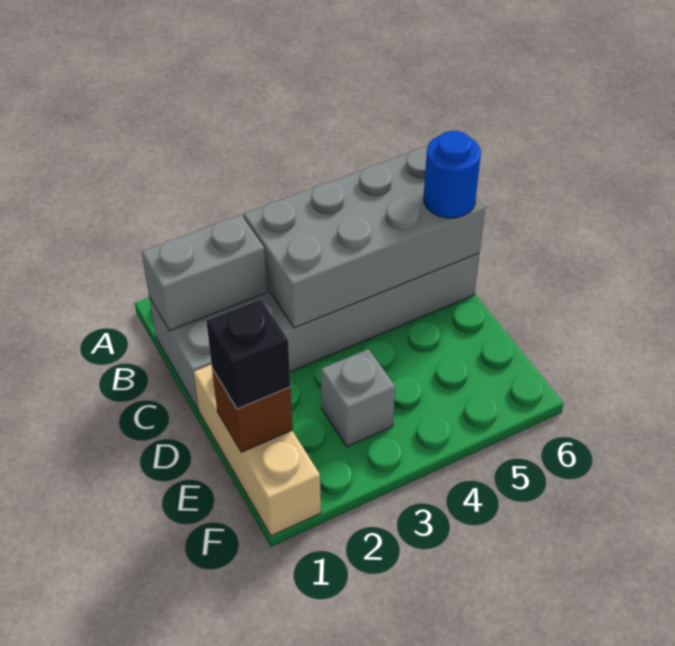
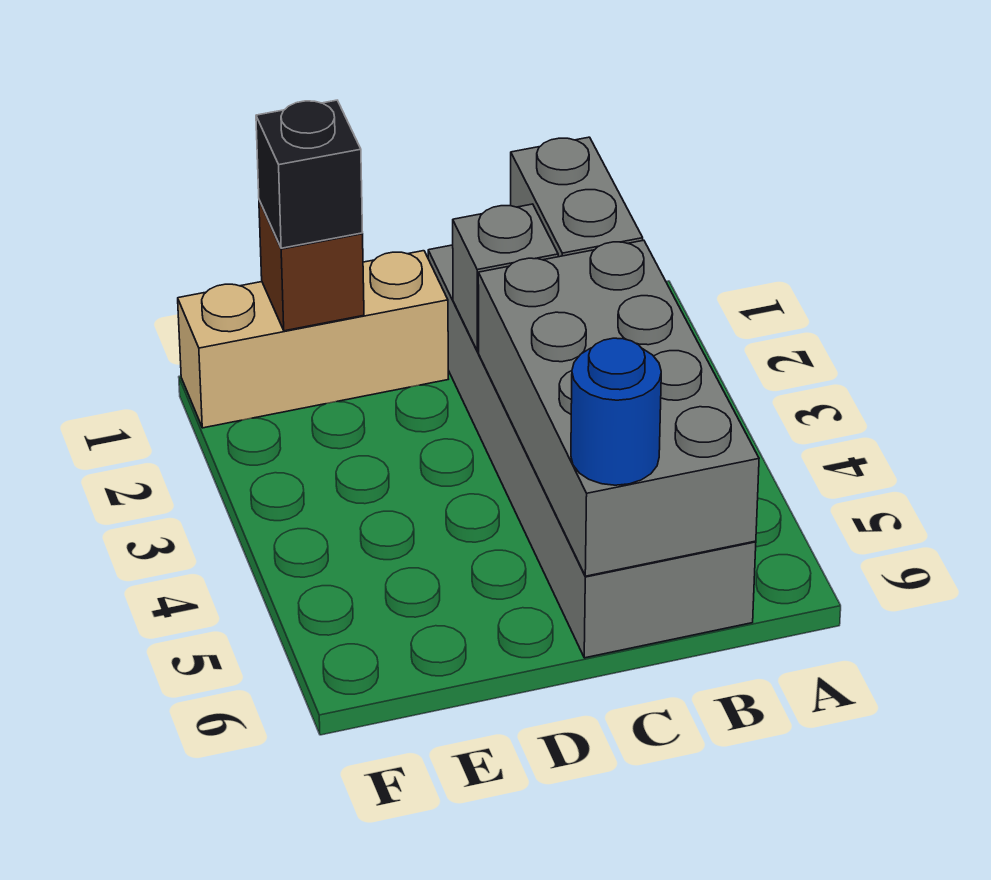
grey brick E3 level 1 -> grey brick C2 level 2

